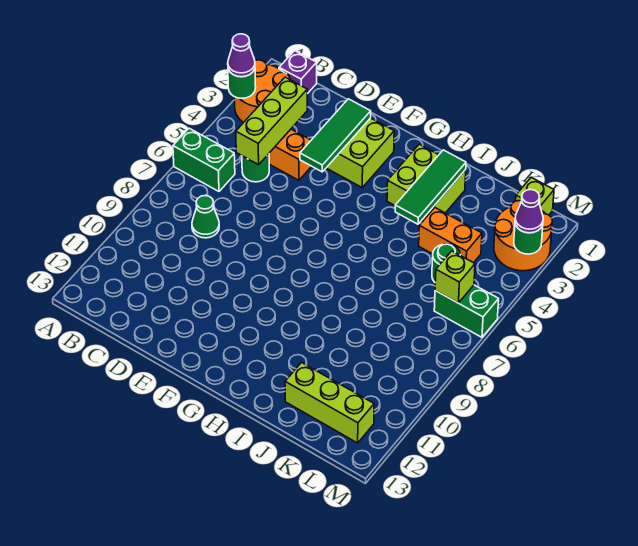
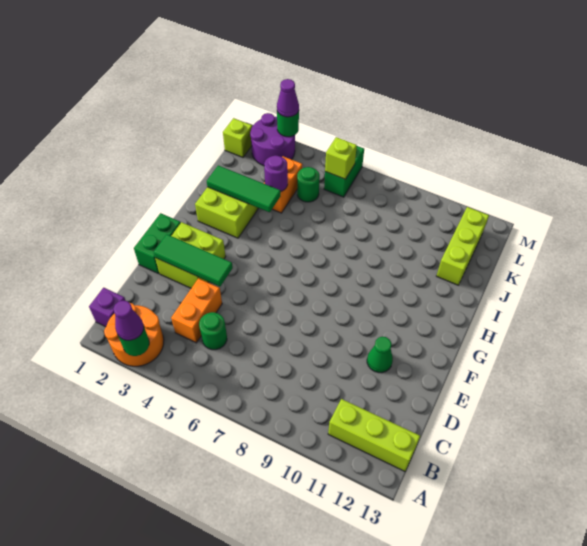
green brick A6:B6 level 1 -> green brick E1:F1 level 1
lime brick C3:C5 level 2 -> lime brick B11:B13 level 1
green cone C8 level 1 -> green cone E11 level 1
none -> purple round brick J4 level 2
orange round brick L2:M3 level 1 -> purple round brick L2:M3 level 1

